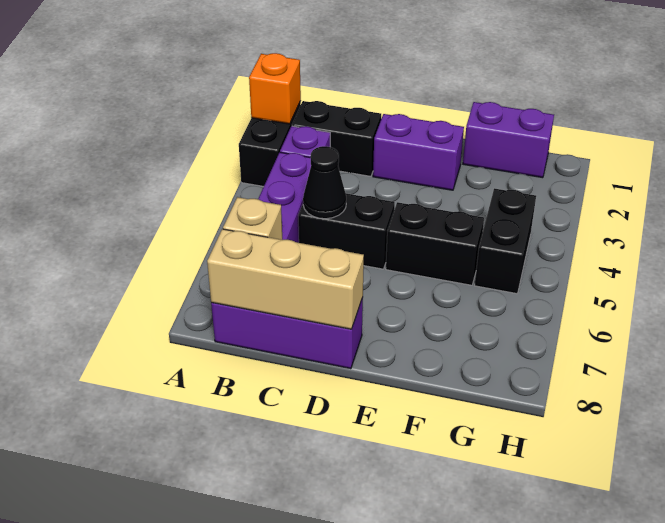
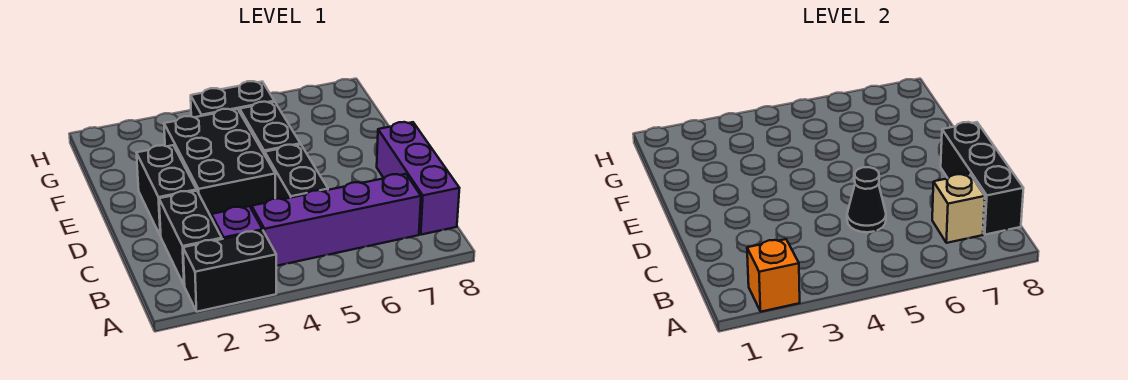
tan brick B8:D8 level 2 -> black brick B8:D8 level 2
purple brick D2:E2 level 1 -> black brick D2:E2 level 1
none -> black brick D3:F4 level 1
purple brick F1:G1 level 1 -> none

